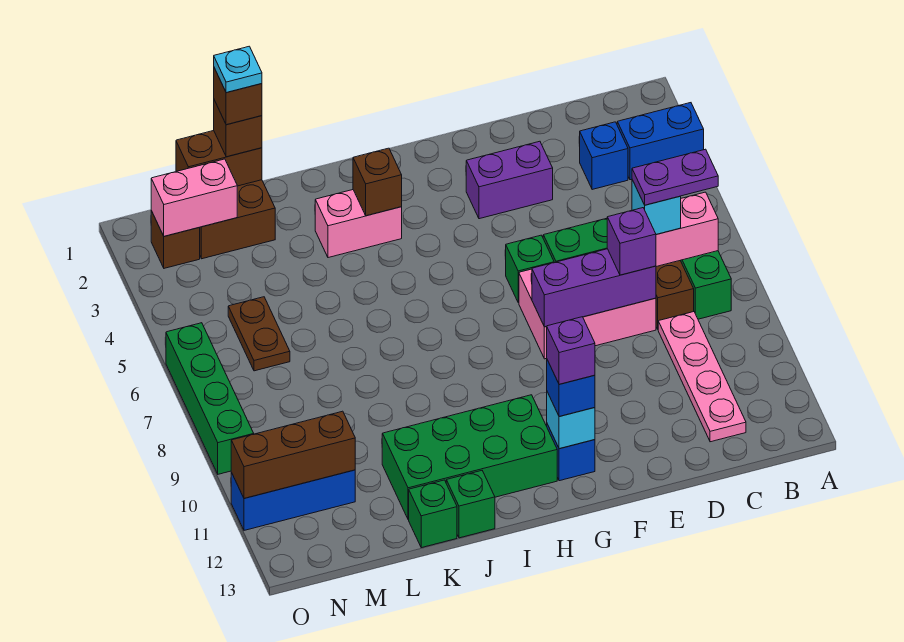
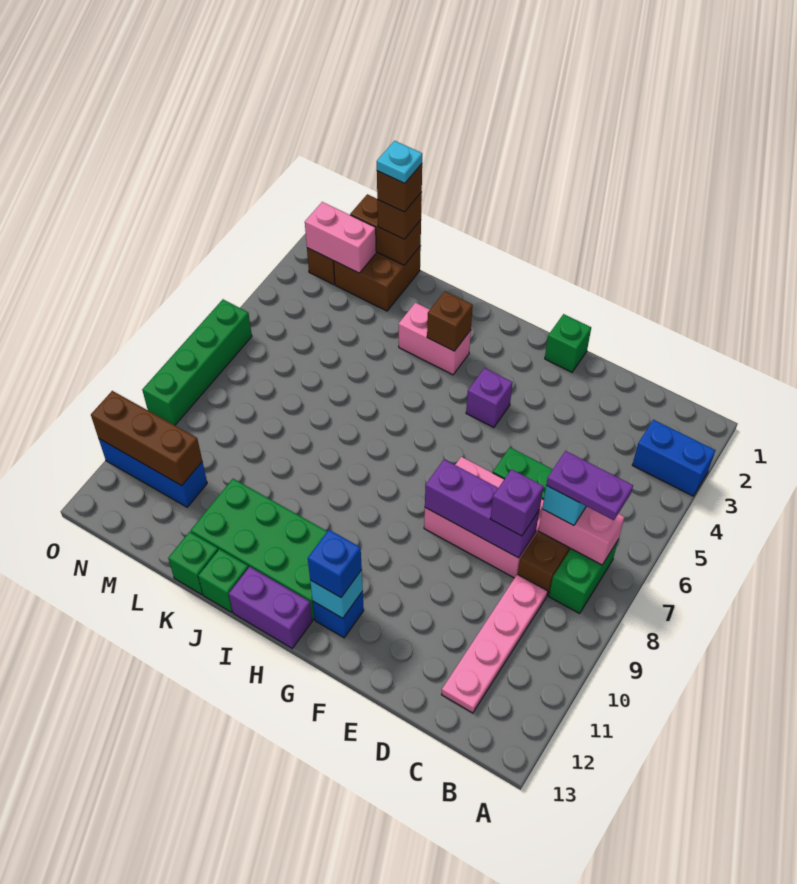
blue brick C3 level 1 -> none
purple brick E3:F3 level 1 -> purple brick H13:I13 level 1
green brick F6 level 1 -> green brick F1 level 1
purple brick G12 level 4 -> purple brick G4 level 1
brown plate M5:M6 level 1 -> none

